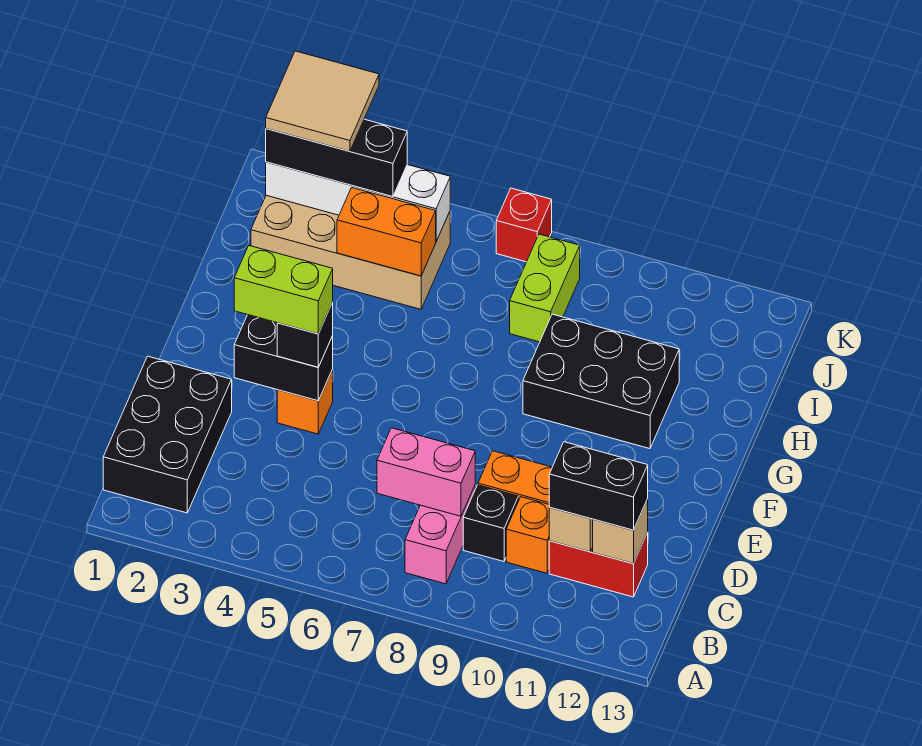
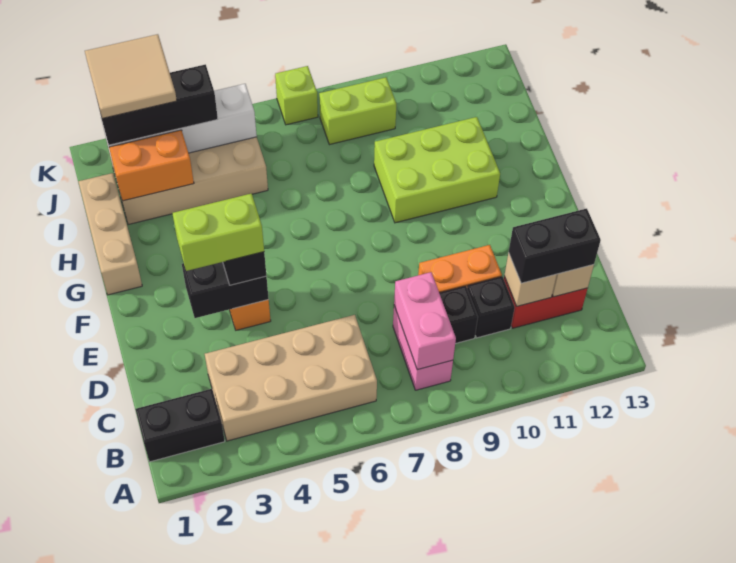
black brick B1:D2 level 1 -> black brick B1:B2 level 1
none -> tan brick B3:C6 level 1
pink brick C7:C8 level 2 -> pink brick B8:C8 level 2
orange brick C10 level 1 -> black brick C10 level 1
none -> tan brick G1:I1 level 1
black brick G9:H11 level 1 -> lime brick G9:H11 level 1
orange brick I4:I5 level 2 -> orange brick I2:I3 level 2
lime brick I8:J8 level 1 -> lime brick J8:J9 level 1
red brick K7 level 1 -> lime brick K7 level 1

